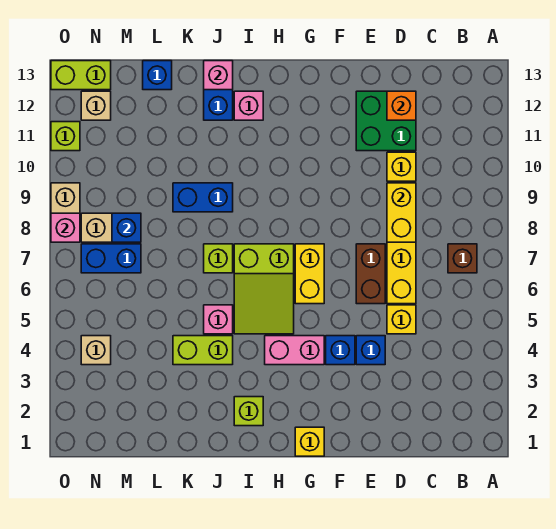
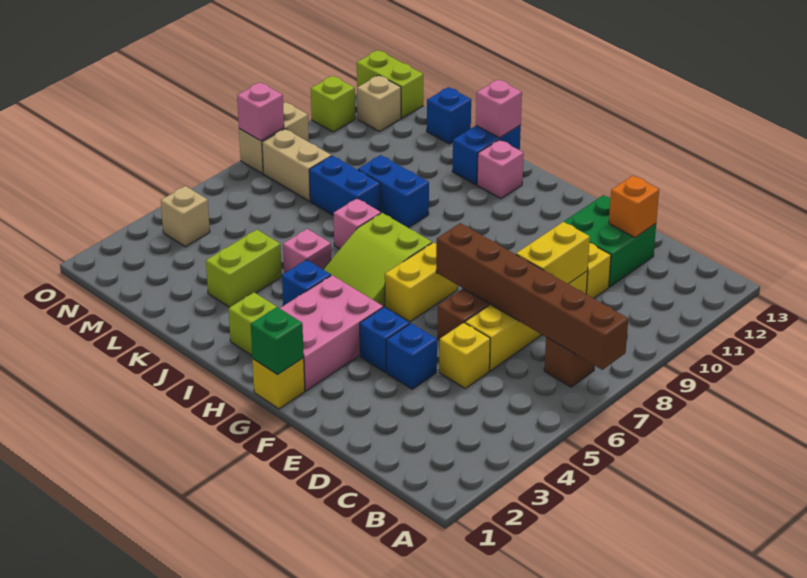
none -> brown brick A7:F7 level 2
none -> green brick G1 level 2
pink brick G4:H4 level 1 -> pink brick G2:H4 level 1
lime brick J4:K4 level 1 -> lime brick K3:K4 level 1
lime brick J7 level 1 -> pink brick J7 level 1
blue brick M7:N7 level 1 -> blue brick K8:L8 level 1
blue brick M8 level 2 -> blue brick I4 level 1

